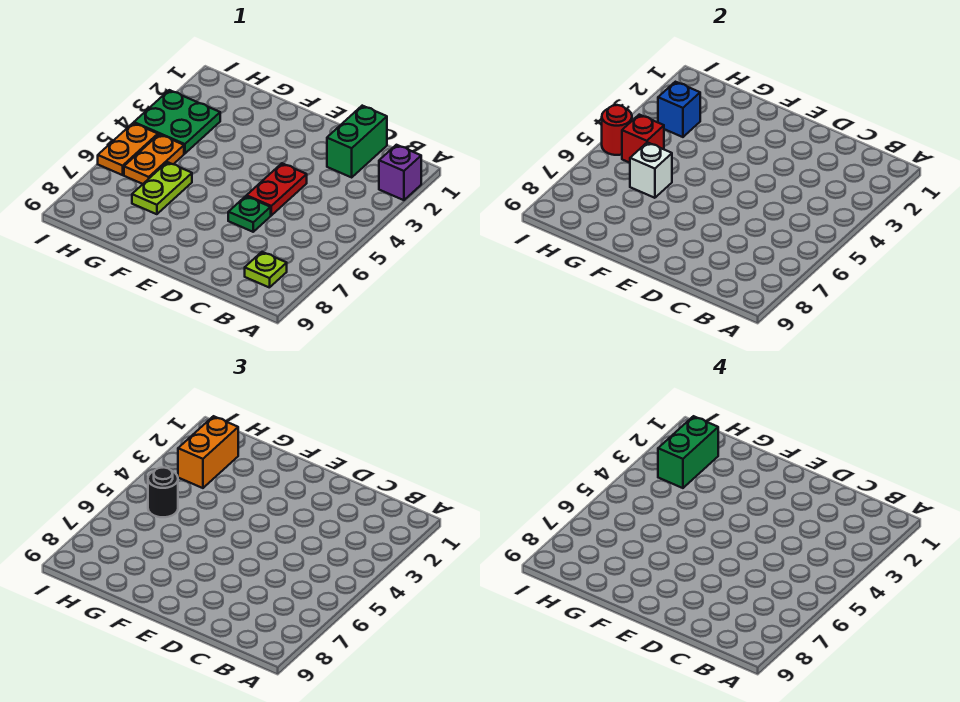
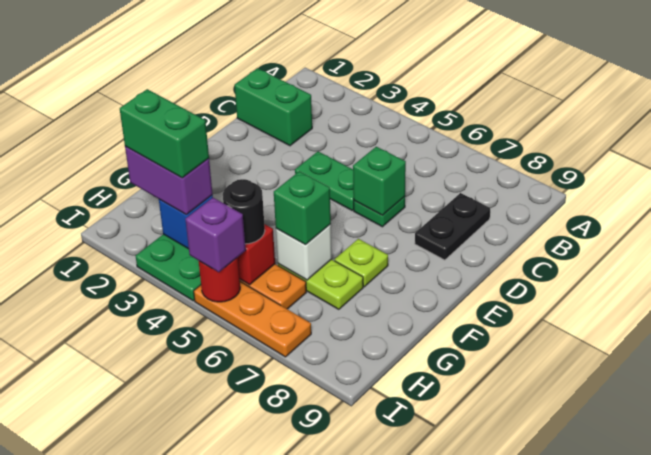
purple brick A2 level 1 -> purple brick I5 level 3
lime plate B8 level 1 -> lime plate F7 level 1
none -> black plate C8:D8 level 1
red plate D4:D5 level 1 -> green plate D4:D5 level 1
none -> green brick D6 level 2
none -> green brick G6 level 3
orange brick H2:H3 level 3 -> purple brick H2:H3 level 3
orange plate I5:I6 level 1 -> orange plate I5:I7 level 1

